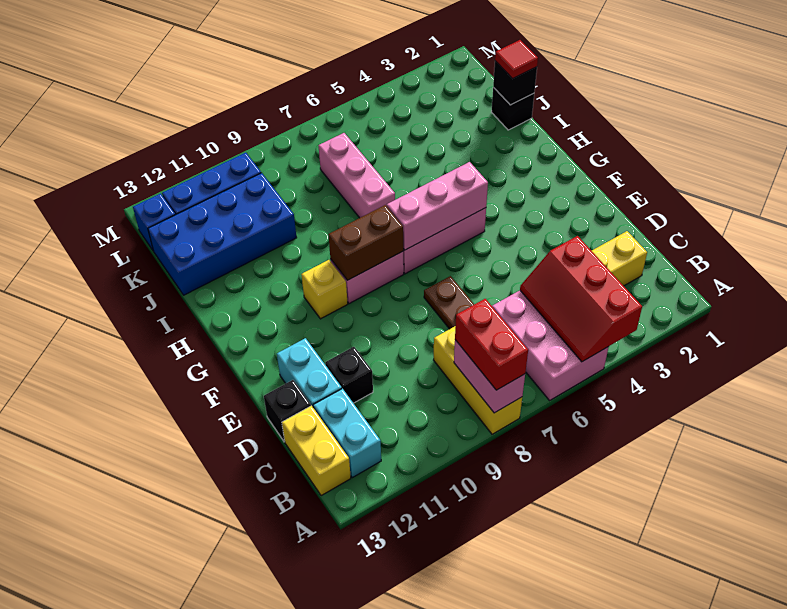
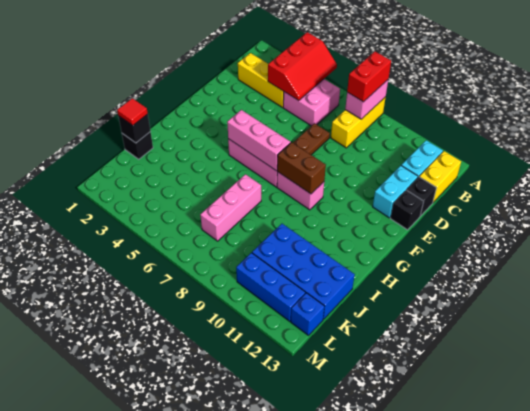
pink brick A5:C6 level 1 -> pink brick B5:C6 level 1
black brick D11 level 1 -> black brick E13 level 1
yellow brick G10 level 1 -> none

